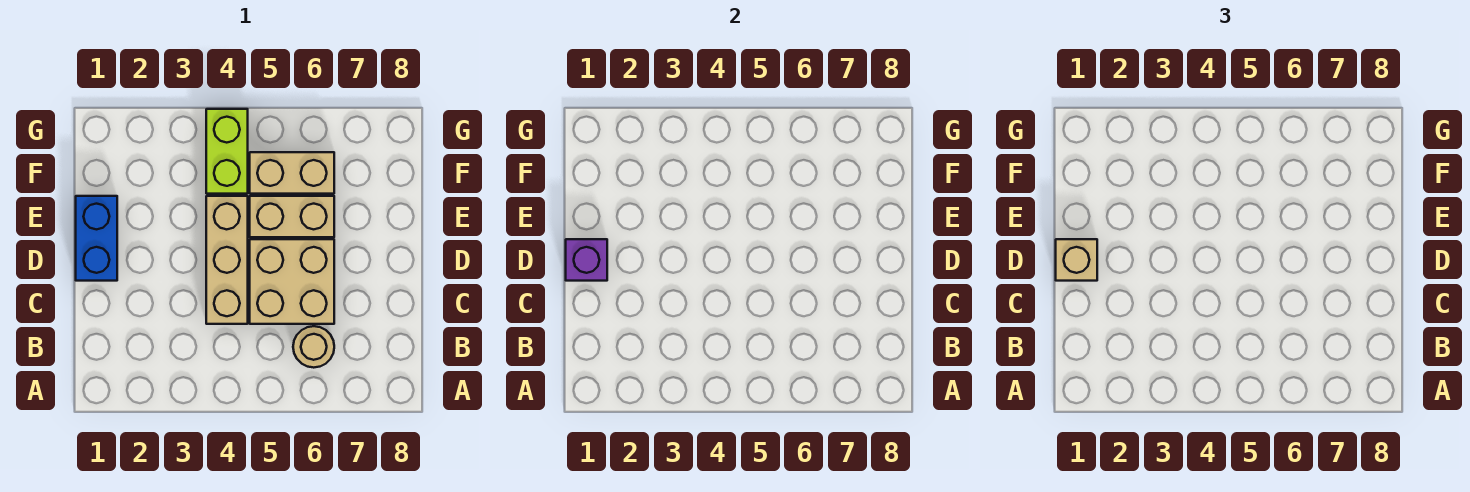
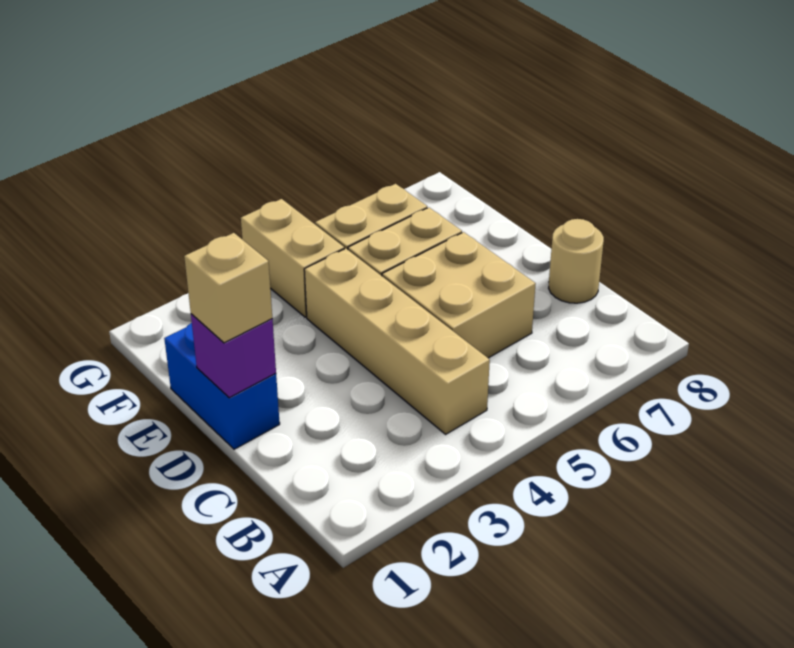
tan round brick B6 level 1 -> tan round brick C8 level 1
tan brick C4:E4 level 1 -> tan brick B4:E4 level 1
lime brick F4:G4 level 1 -> tan brick F4:G4 level 1

